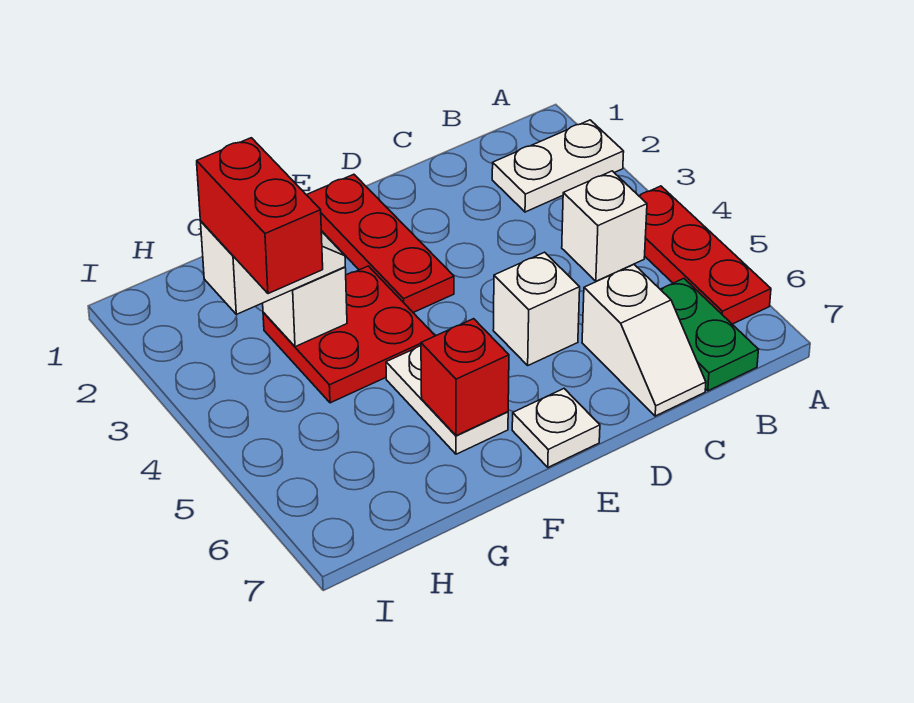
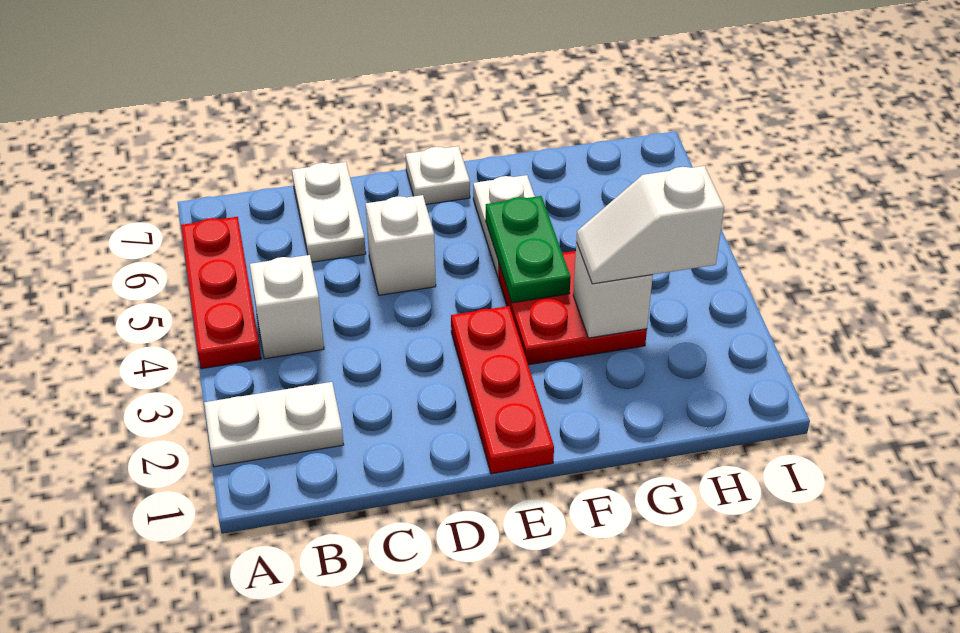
green plate B6:B7 level 1 -> green plate F4:F5 level 2
white slope C6:C7 level 1 top 6 -> white plate C6:C7 level 1
red brick F6 level 2 -> none
red brick H3:H4 level 4 -> none

